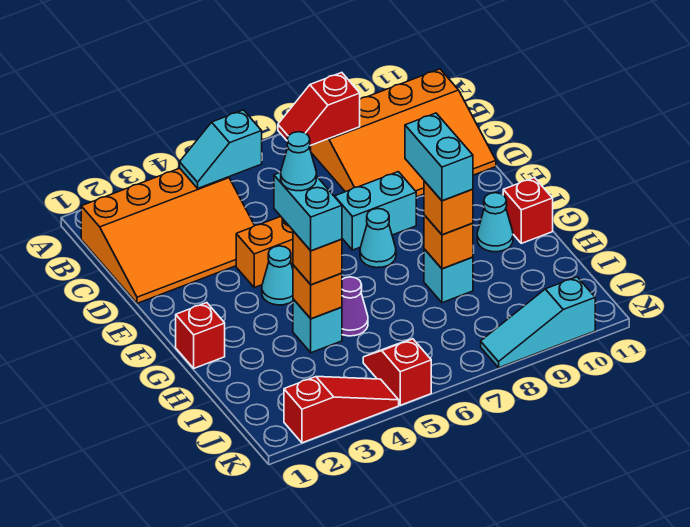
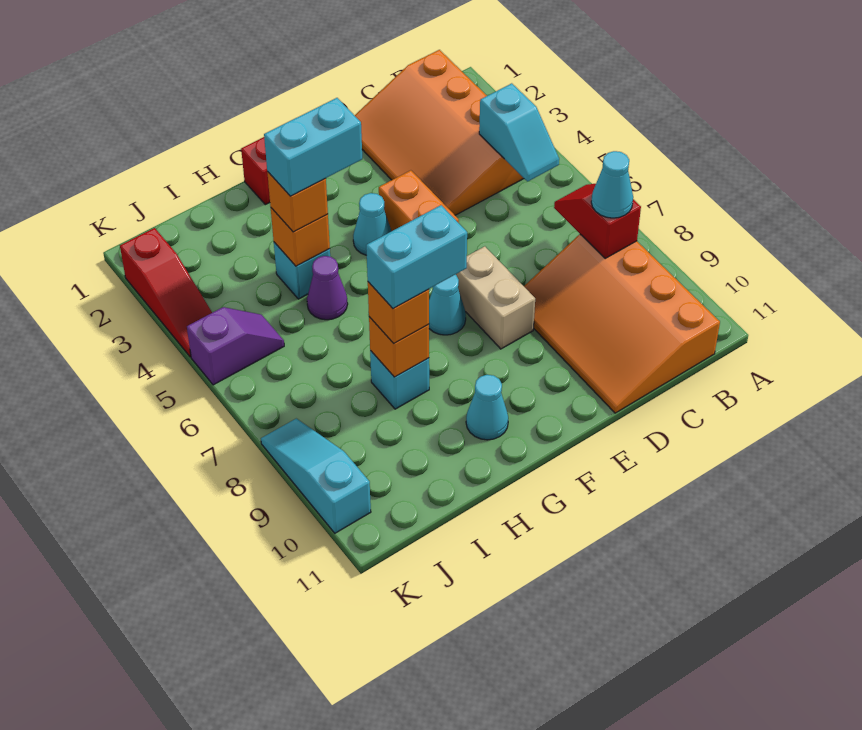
cyan slope B4:B5 level 2 top 5 -> cyan slope B4:B5 level 2 top 4
cyan brick E7:E8 level 1 -> tan brick E7:E8 level 1
cyan cone G4 level 5 -> cyan cone B8 level 3
red brick G11 level 1 -> none
red slope J5:K5 level 1 top K -> purple slope J5:K5 level 1 top K

